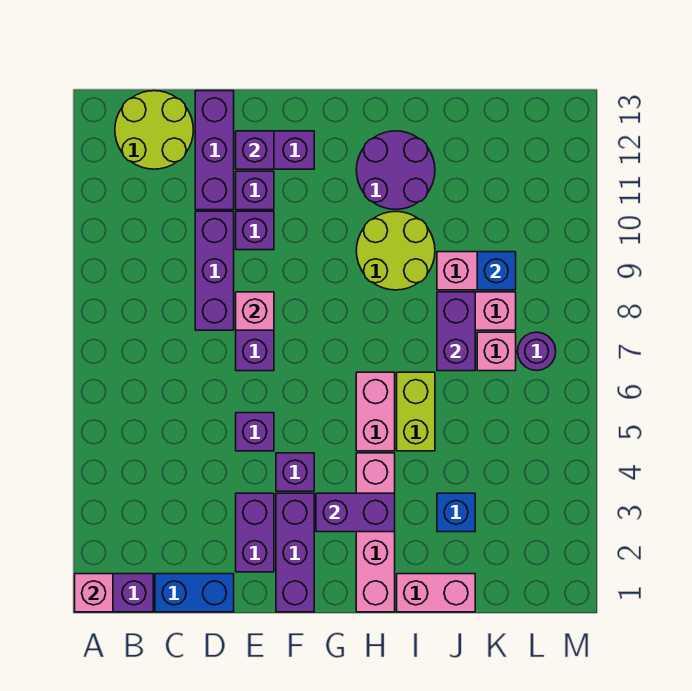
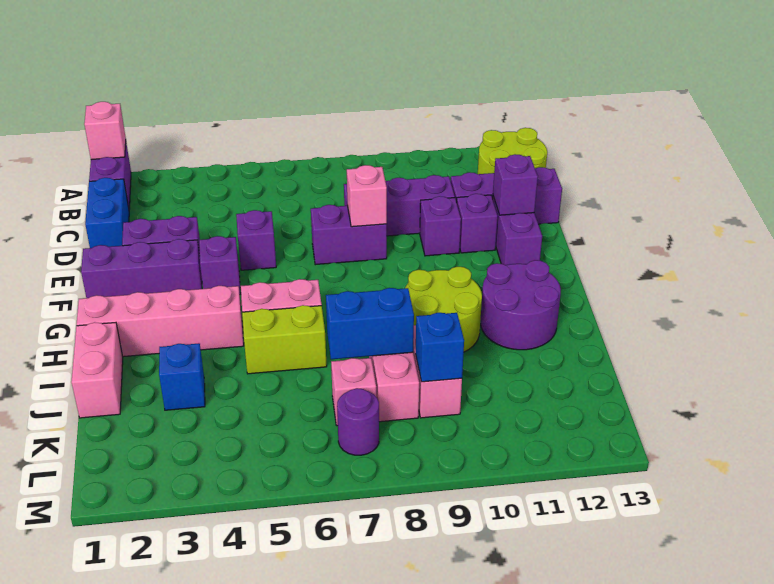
purple brick G3:H3 level 2 -> none
purple brick J7:J8 level 2 -> blue brick J7:J8 level 2

